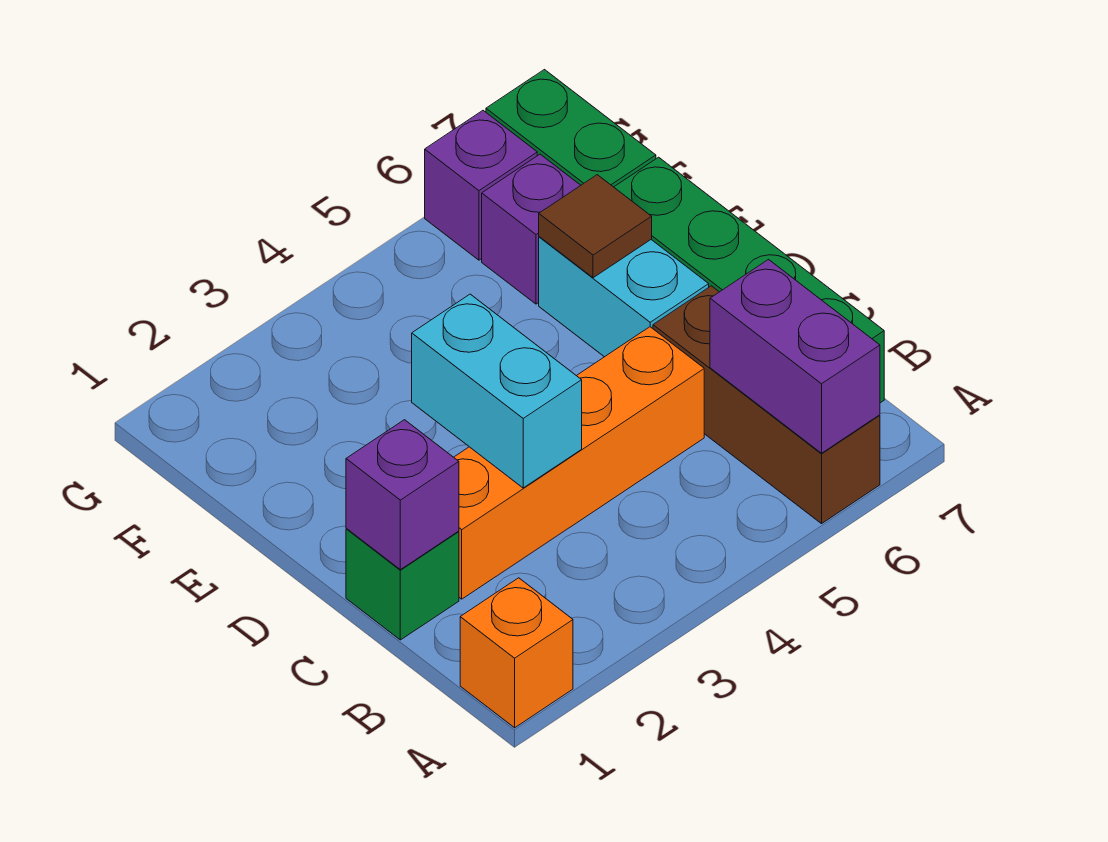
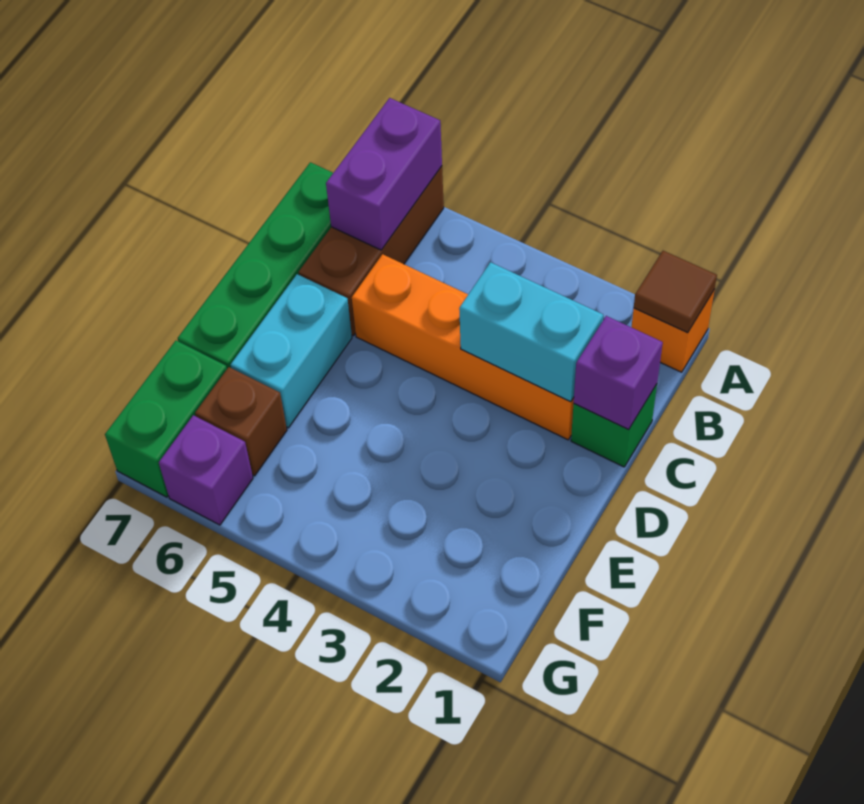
cyan brick C3:D3 level 2 -> cyan brick C2:C3 level 2
brown tile E6 level 2 -> brown tile A1 level 2
purple brick F6 level 1 -> brown brick F6 level 1

